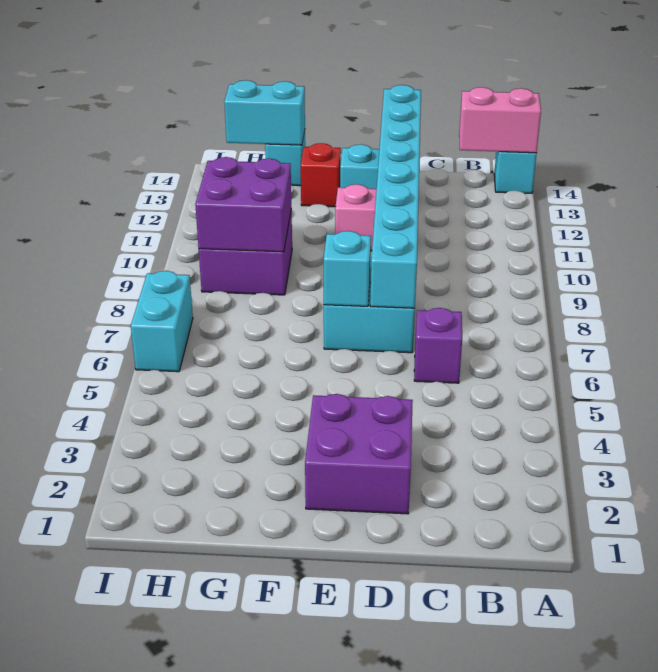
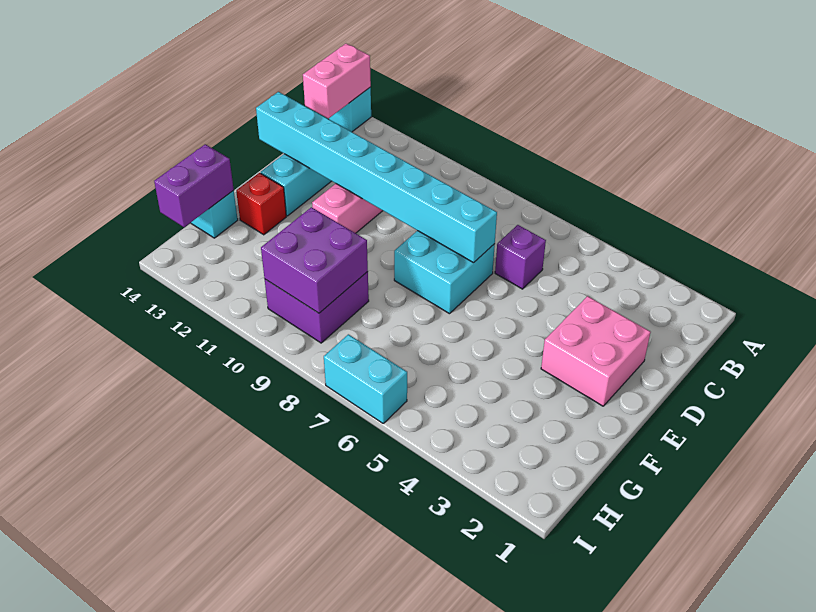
purple brick D2:E3 level 1 -> pink brick D2:E3 level 1
cyan brick E7 level 2 -> none
cyan brick G14:H14 level 2 -> purple brick G14:H14 level 2

